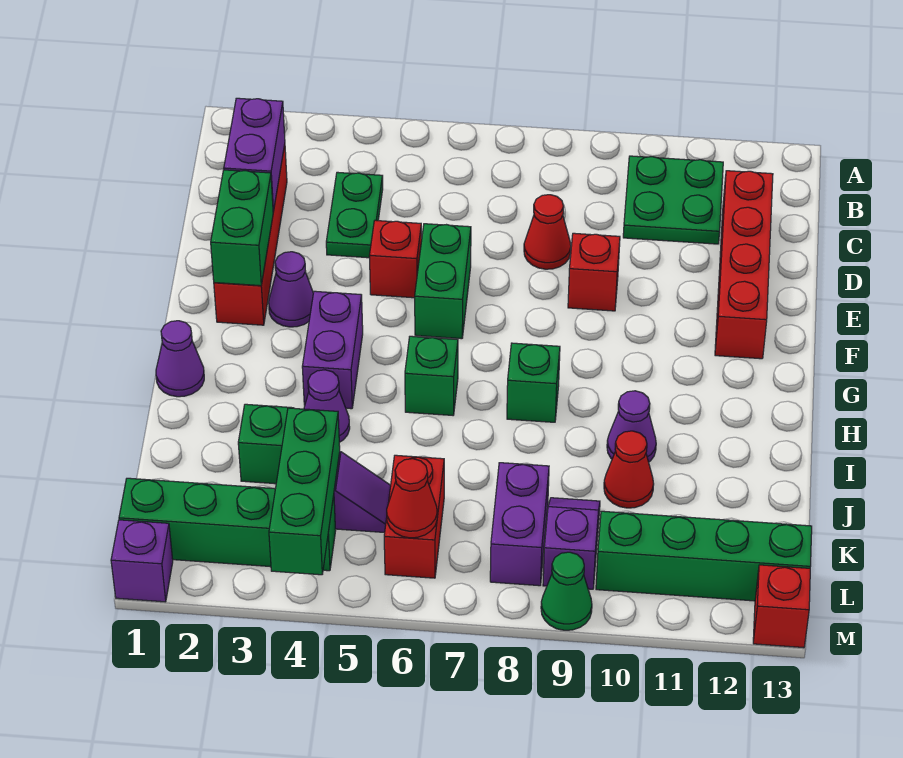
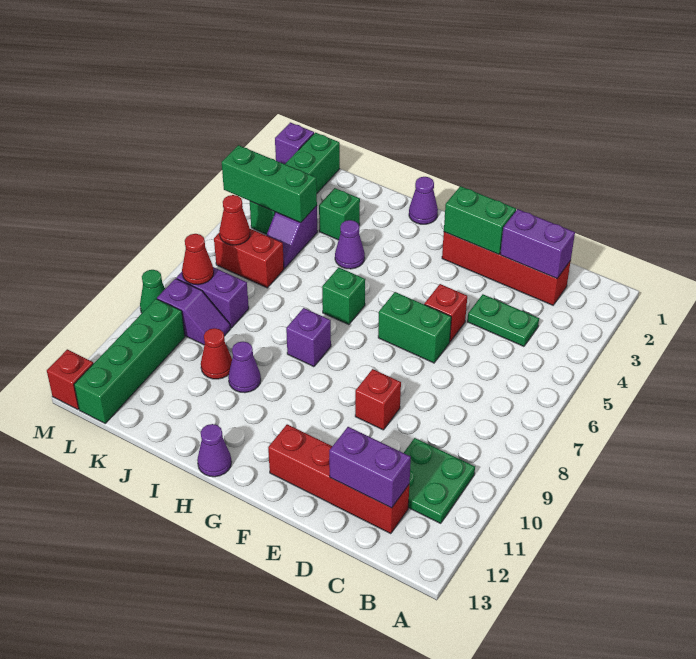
red cone D8 level 1 -> red cone L8 level 2
purple cone F3 level 1 -> purple cone H13 level 1
purple brick G4:H4 level 1 -> purple brick C12:D12 level 2
green brick H8 level 1 -> purple brick H8 level 1

